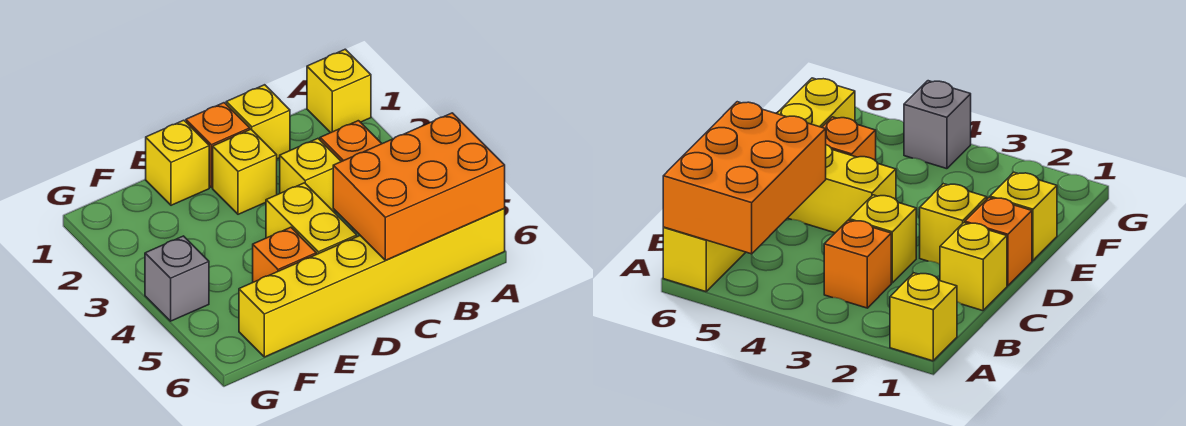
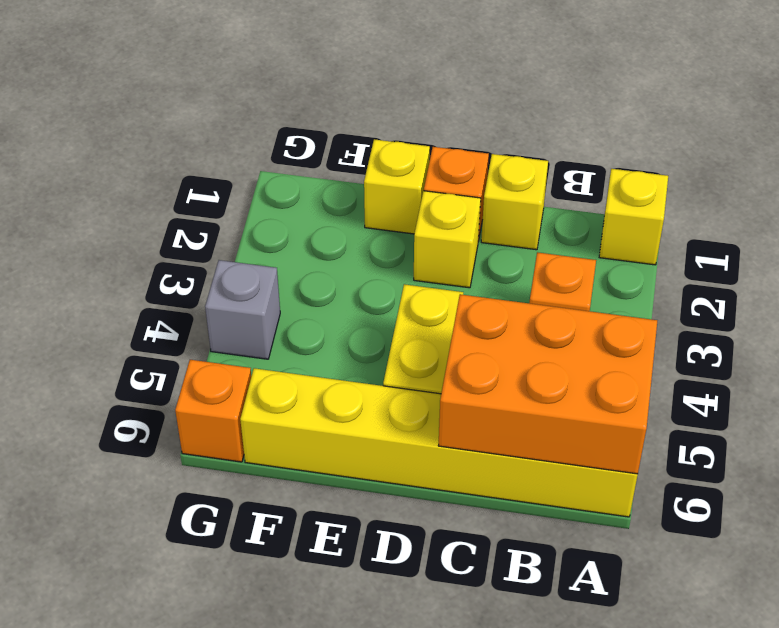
yellow brick C3 level 1 -> none
orange brick E5 level 1 -> orange brick G6 level 1

